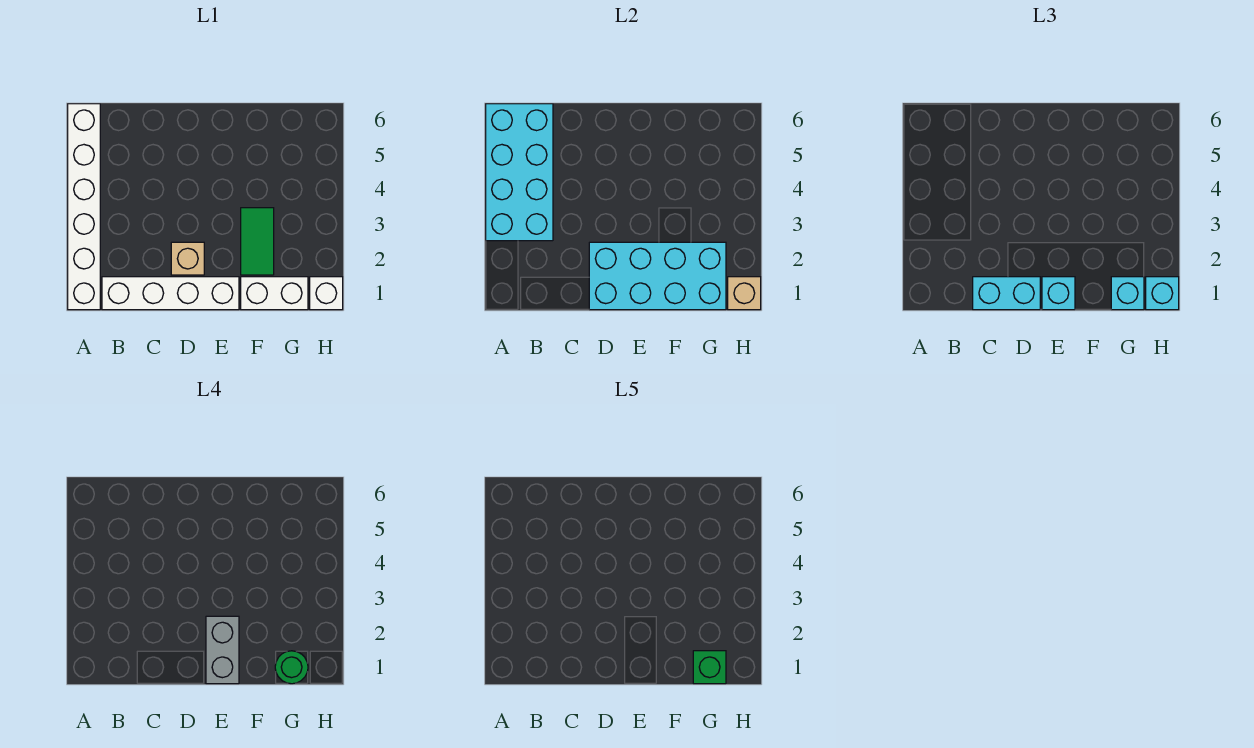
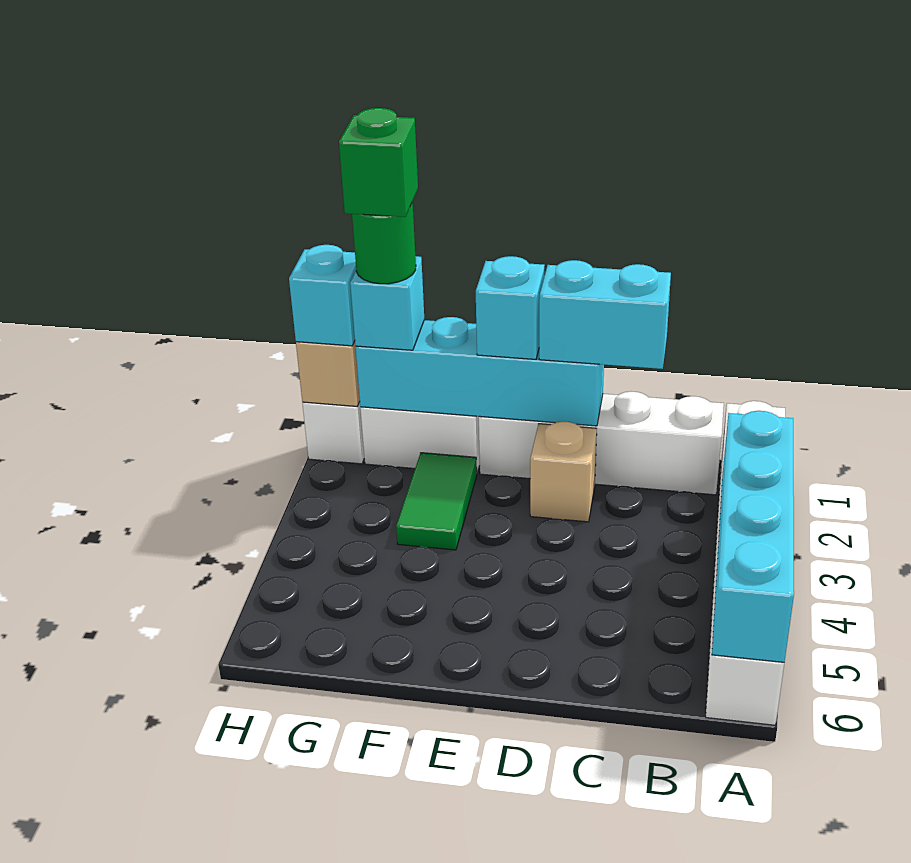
cyan brick A3:B6 level 2 -> cyan brick A3:A6 level 2
cyan brick D1:G2 level 2 -> cyan brick D1:G1 level 2
grey brick E1:E2 level 4 -> none

